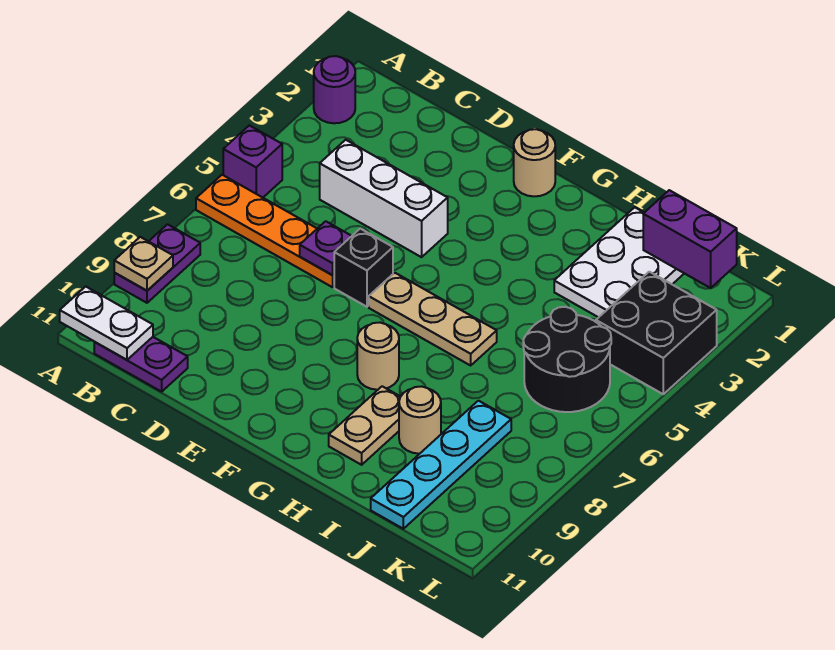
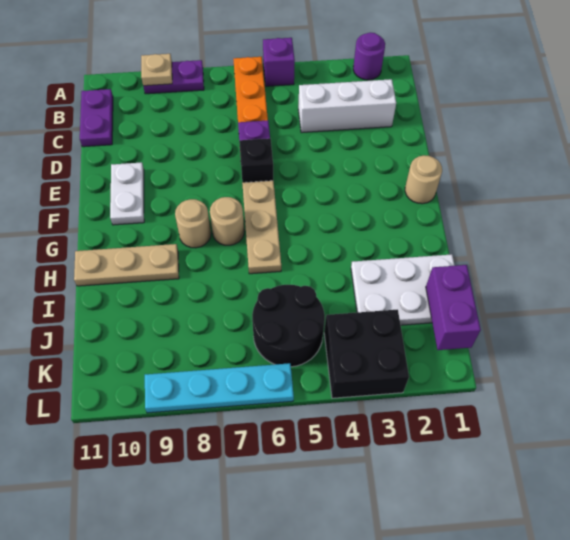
white plate A11:B11 level 2 -> white plate E10:F10 level 1
white brick C4:E4 level 1 -> white brick C2:C4 level 1
tan plate H9:H10 level 1 -> tan plate H9:H11 level 1
tan round brick I9 level 1 -> tan round brick G7 level 1
cyan plate J8:J11 level 1 -> cyan plate L6:L9 level 1

